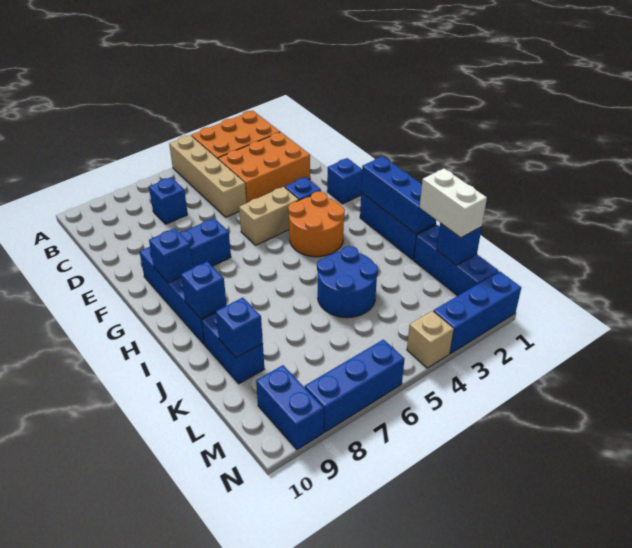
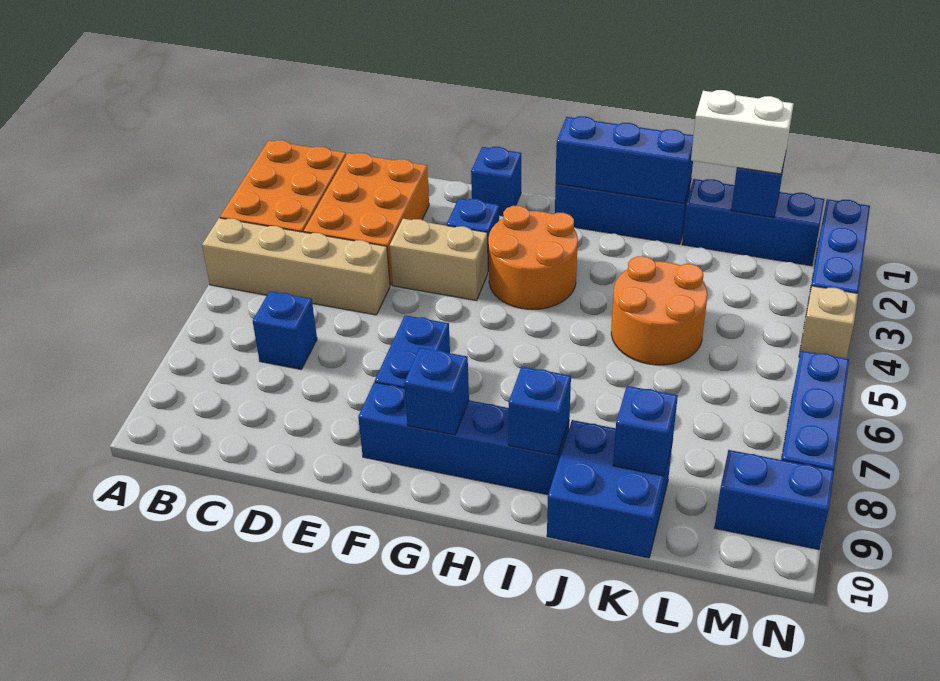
tan brick F4:F5 level 1 -> tan brick E4:F4 level 1
blue round brick J4:K5 level 1 -> orange round brick J4:K5 level 1
blue brick J9:K9 level 1 -> blue brick J9:K10 level 1

